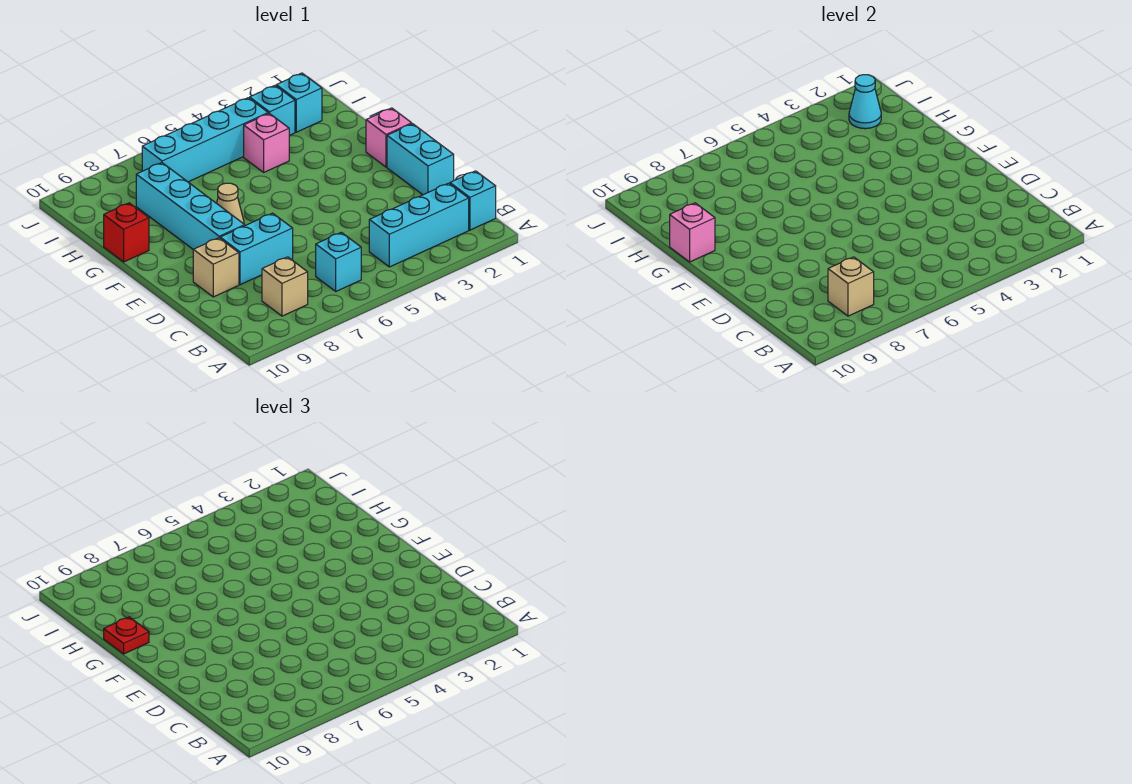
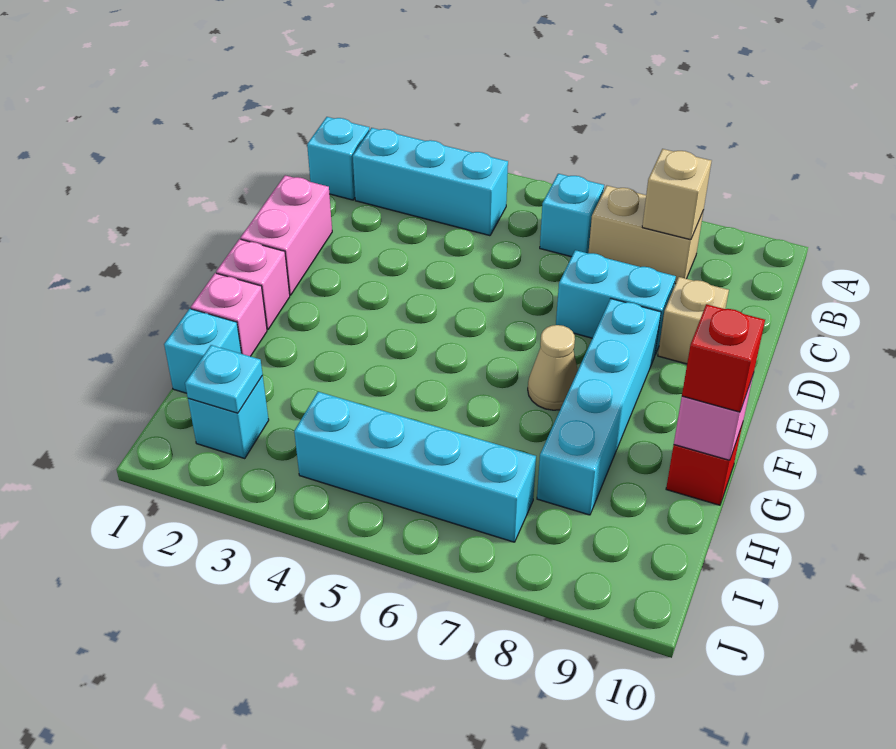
tan brick B8 level 1 -> tan brick B7:B8 level 1
cyan brick D1:E1 level 1 -> pink brick D1:E1 level 1
red plate G10 level 3 -> red brick G10 level 3
pink brick H4 level 1 -> pink brick G1 level 1
cyan cone I2 level 2 -> cyan plate I2 level 2
cyan brick I3 level 1 -> cyan brick H1 level 1

